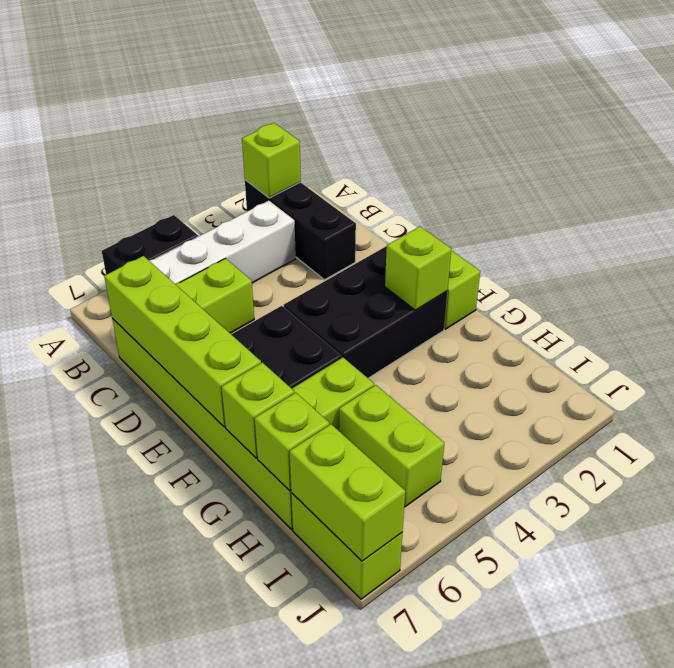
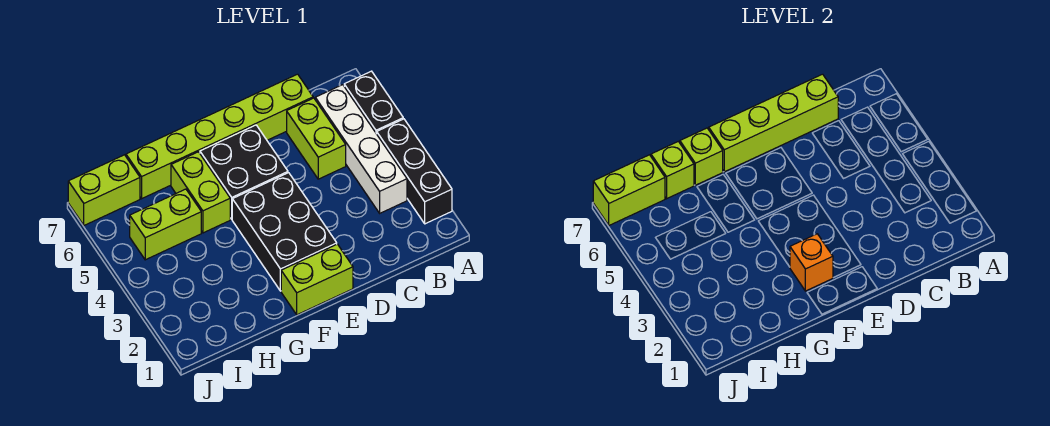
black brick A2:C2 level 1 -> black brick A2:A4 level 1
lime brick A2 level 2 -> none
lime brick F2 level 2 -> orange brick F2 level 2

